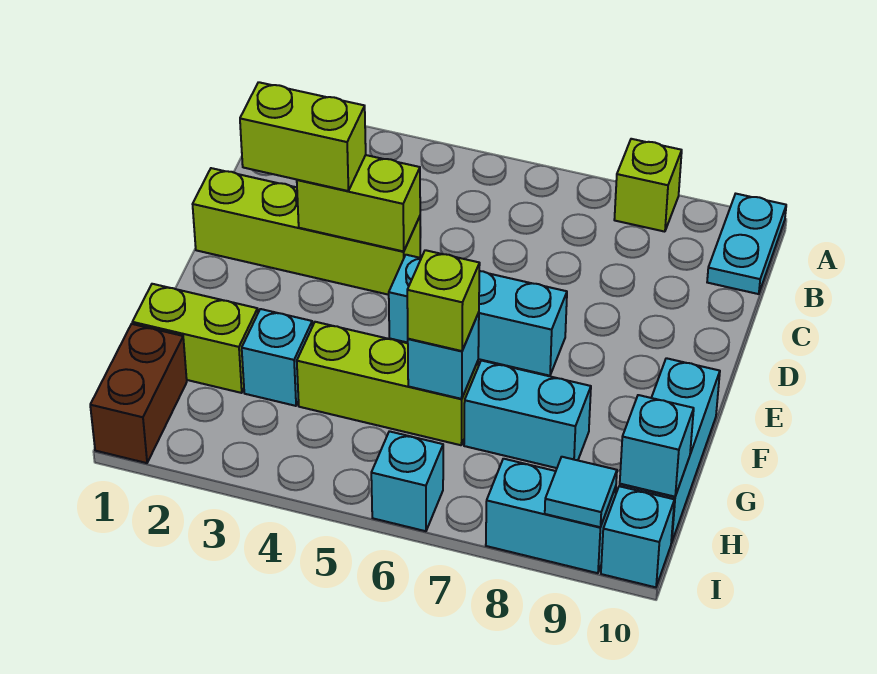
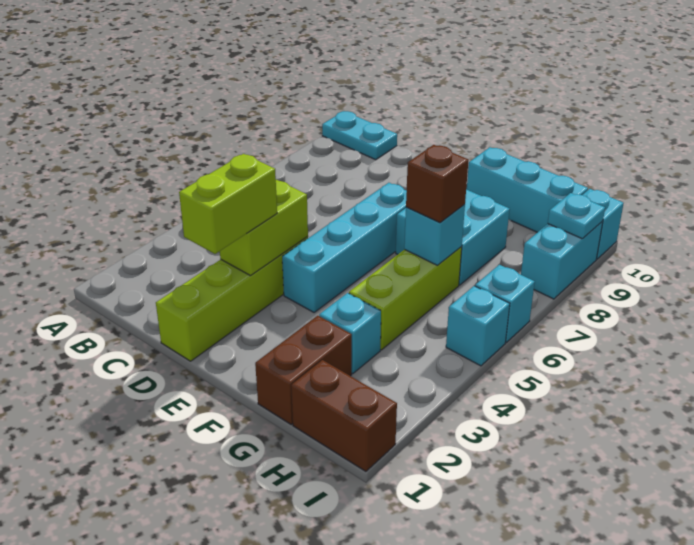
lime brick A8 level 1 -> none
cyan brick E5:E7 level 1 -> cyan brick E4:E7 level 1
lime brick G1:G2 level 1 -> brown brick G1:G2 level 1
lime brick G6 level 3 -> brown brick G6 level 3
cyan brick G7:G8 level 1 -> cyan brick F7:G8 level 1
cyan brick H10 level 2 -> cyan brick I5 level 1
cyan tile I9 level 2 -> cyan plate I9 level 2

